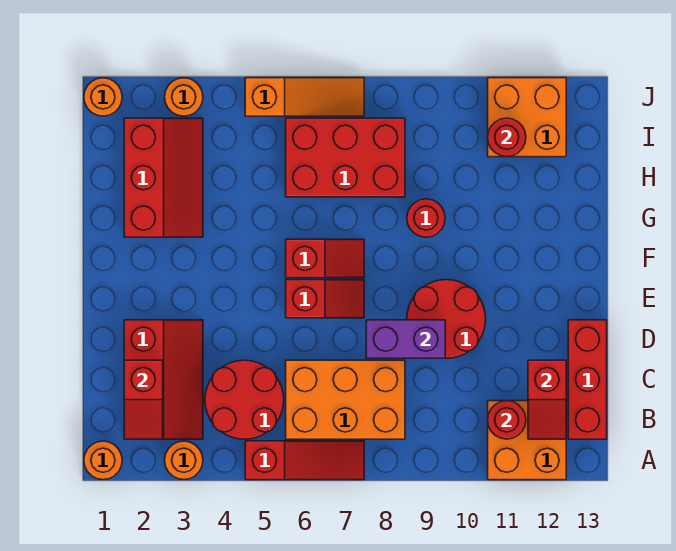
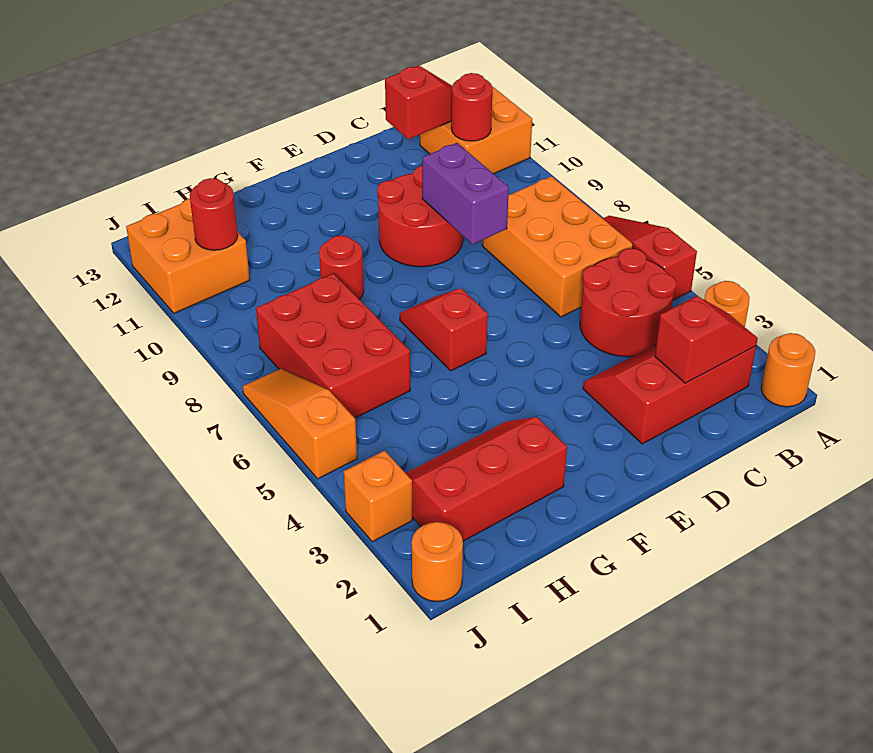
red brick B13:D13 level 1 -> none
red slope E6:E7 level 1 top 6 -> none
orange round brick J3 level 1 -> orange brick J3 level 1

